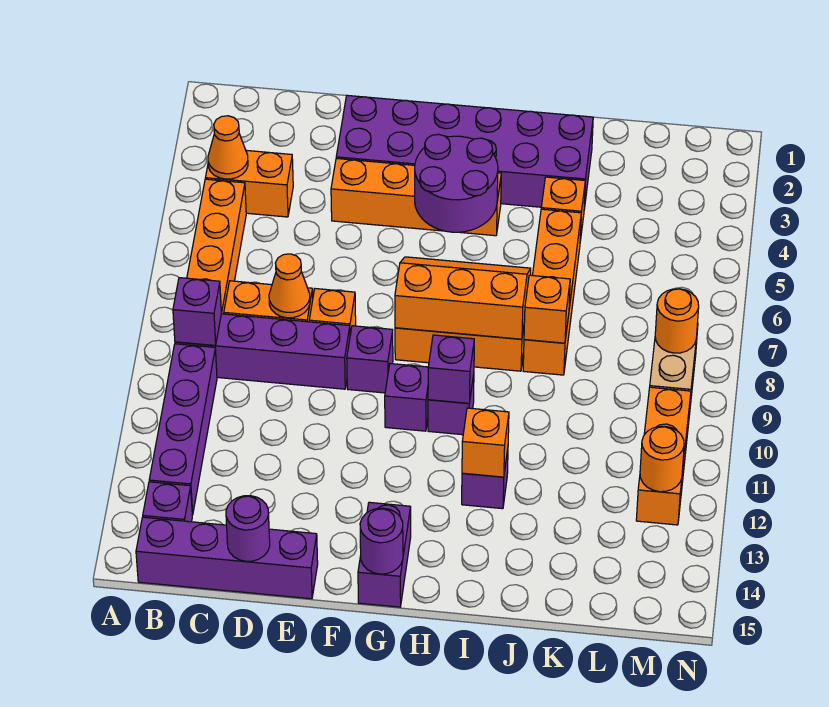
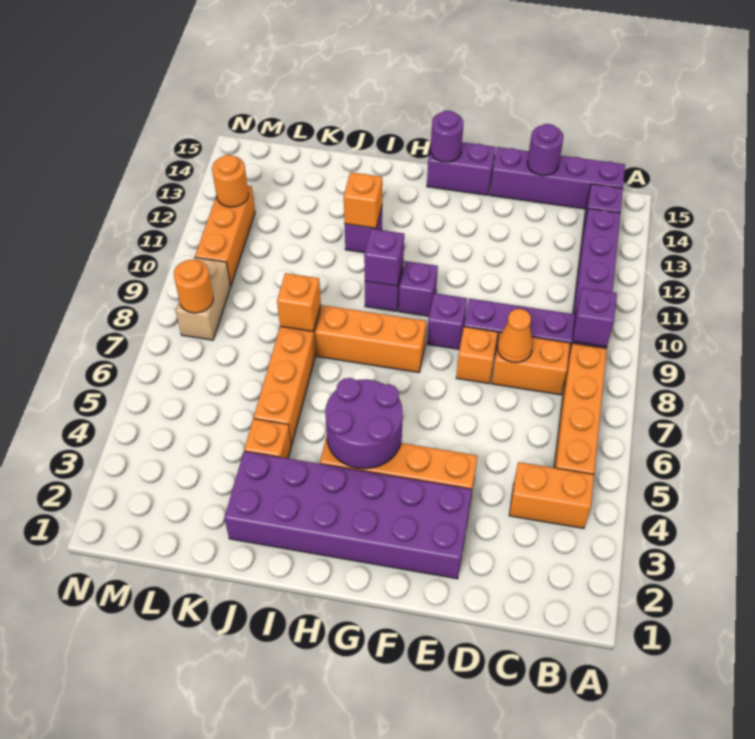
orange cone B4 level 2 -> none
orange slope G7:I8 level 2 top 8 -> none
purple brick G14:G15 level 1 -> purple brick F15:G15 level 1

